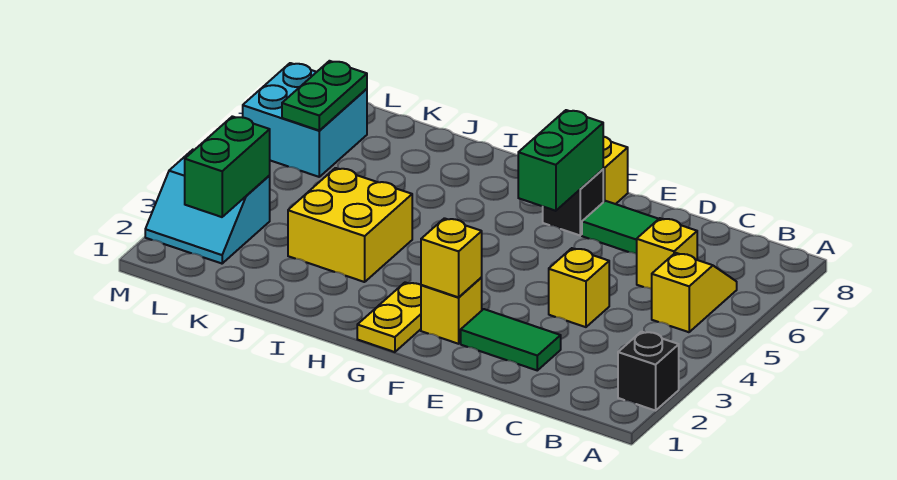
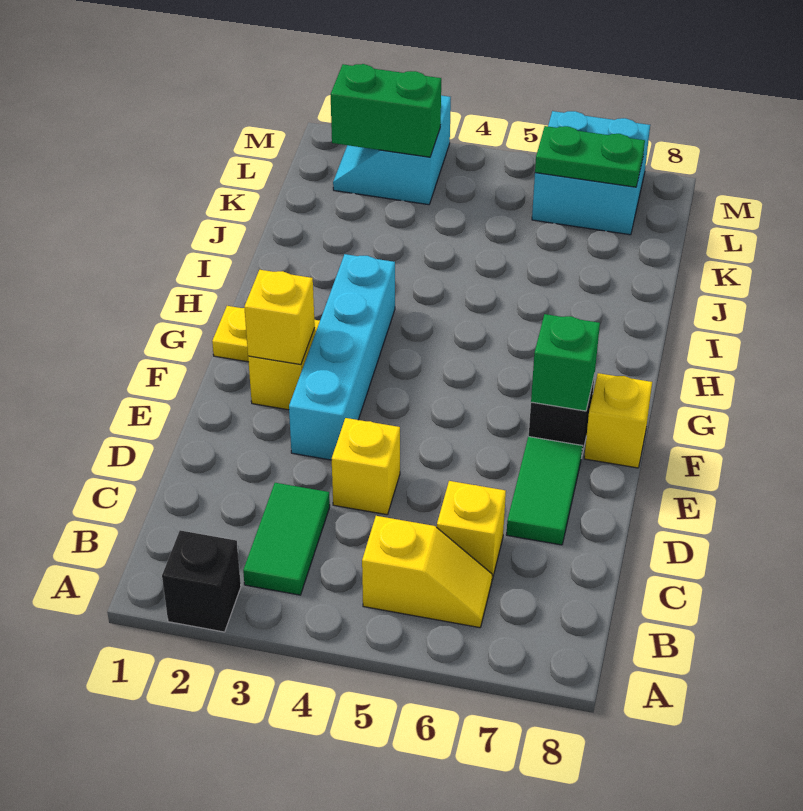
green tile D2:E2 level 1 -> green tile B3:C3 level 1
none -> cyan brick E3:H3 level 1
green brick F6:F7 level 2 -> green brick F7 level 2
yellow brick I3:J4 level 1 -> none

